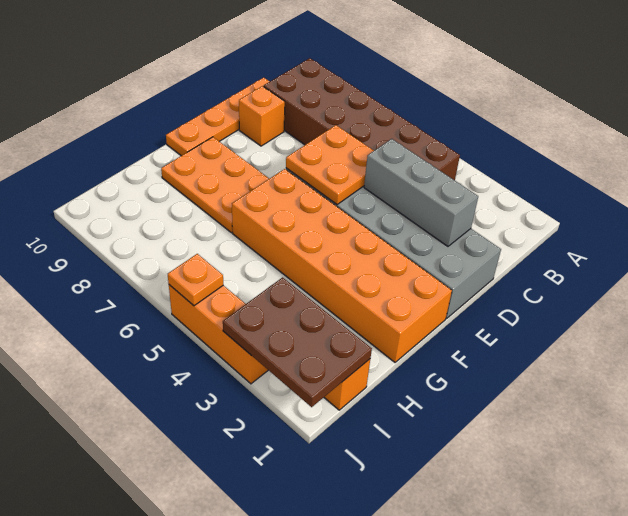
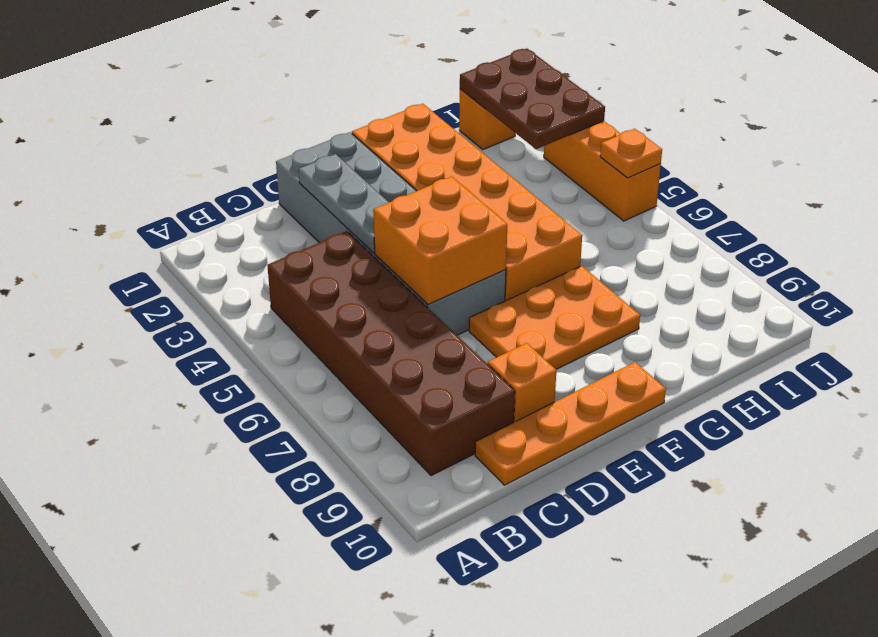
grey brick D2:D4 level 2 -> grey plate D2:D4 level 2
orange plate D5:E6 level 2 -> orange brick D5:E6 level 2
orange plate F7:G9 level 1 -> orange plate E7:G8 level 1

